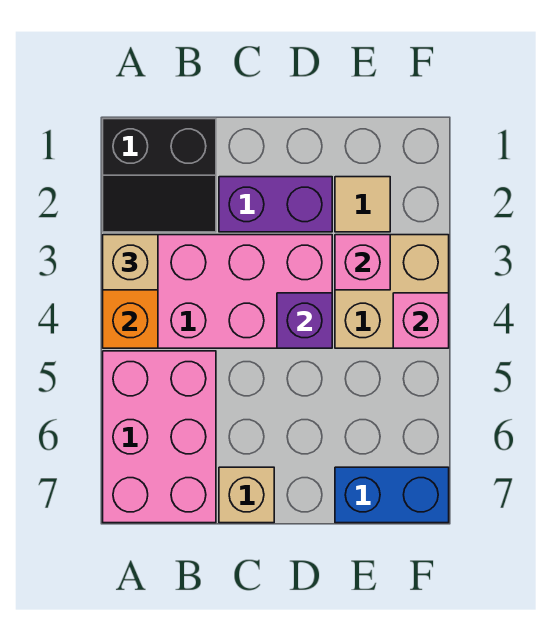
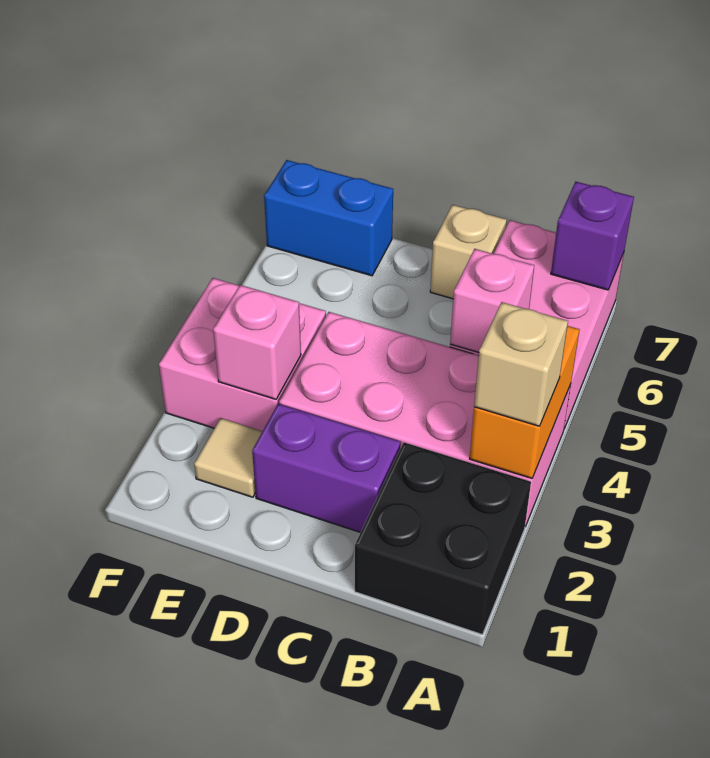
black slope A1:B2 level 1 top 1 -> black brick A1:B2 level 1
purple brick D4 level 2 -> purple brick A7 level 2
tan brick E3:F4 level 1 -> pink brick E3:F4 level 1
pink brick F4 level 2 -> pink brick B5 level 2

